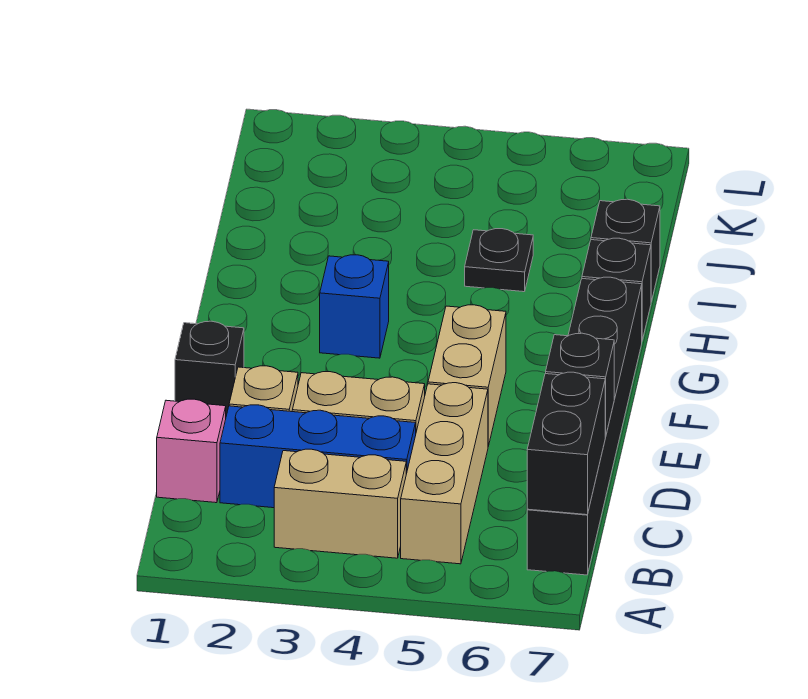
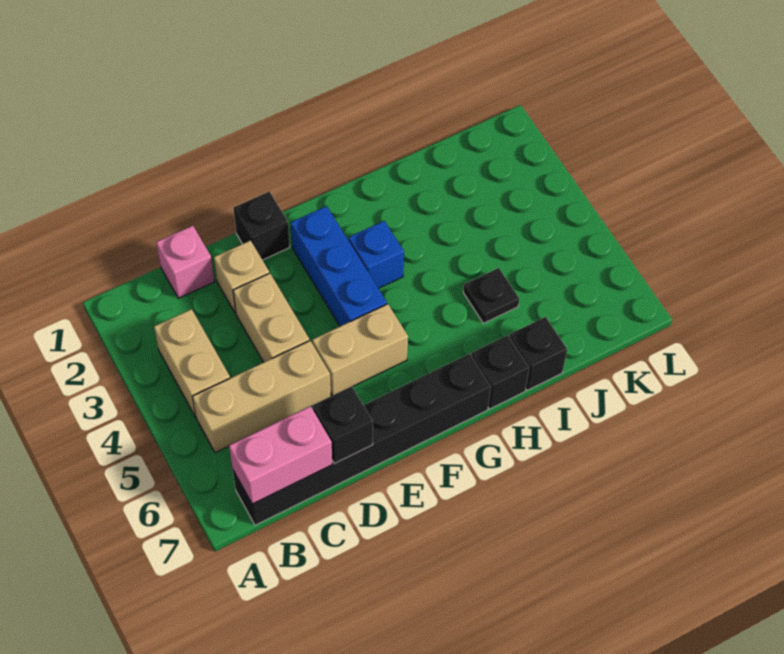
black brick B7:C7 level 2 -> pink brick B7:C7 level 2
blue brick C2:C4 level 1 -> blue brick F2:F4 level 1

